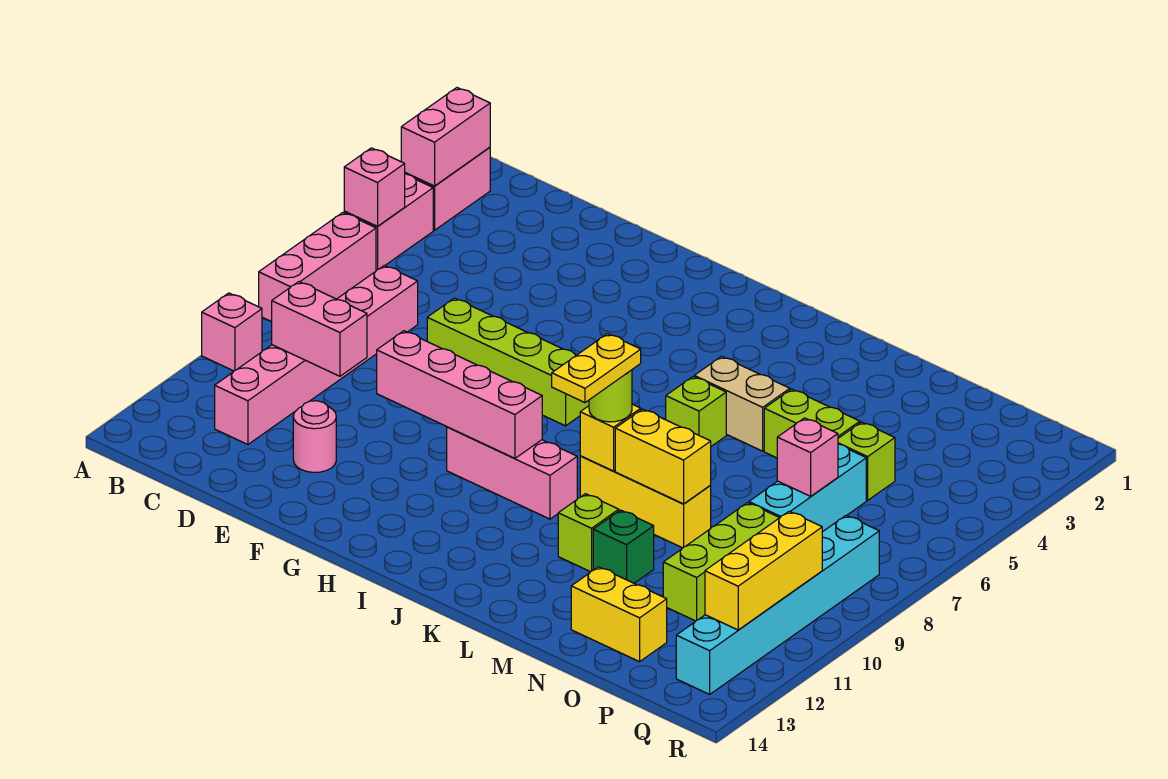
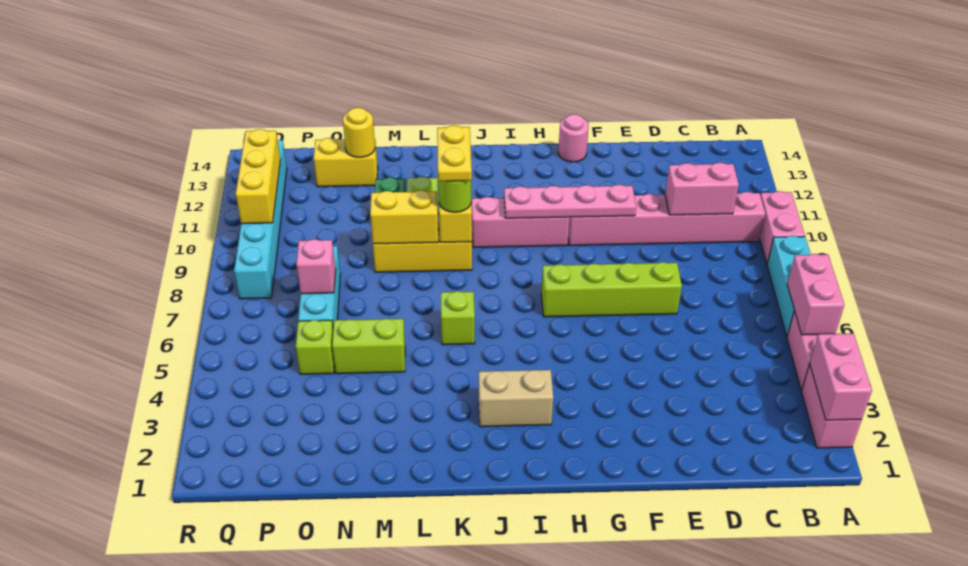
pink brick A5 level 2 -> pink brick A5:A6 level 2
pink brick A6:A8 level 1 -> cyan brick A6:A8 level 1
pink brick A10 level 1 -> pink brick A9:A10 level 1
pink brick C7:C12 level 1 -> pink brick B10:G10 level 1
pink round brick E12 level 1 -> pink round brick G14 level 1
pink brick F10:I10 level 2 -> pink plate F10:I10 level 2
tan brick K5:L5 level 1 -> tan brick I3:J3 level 1
none -> yellow round brick N13 level 2
lime brick O9:O11 level 1 -> none

